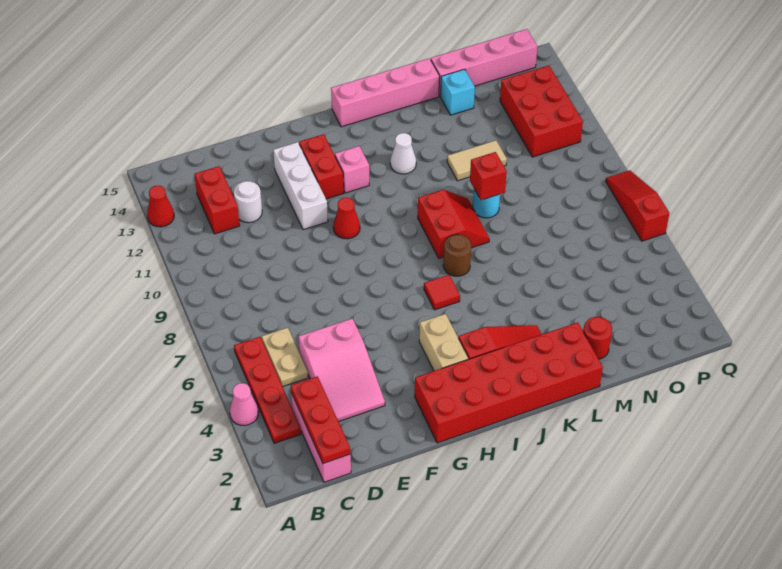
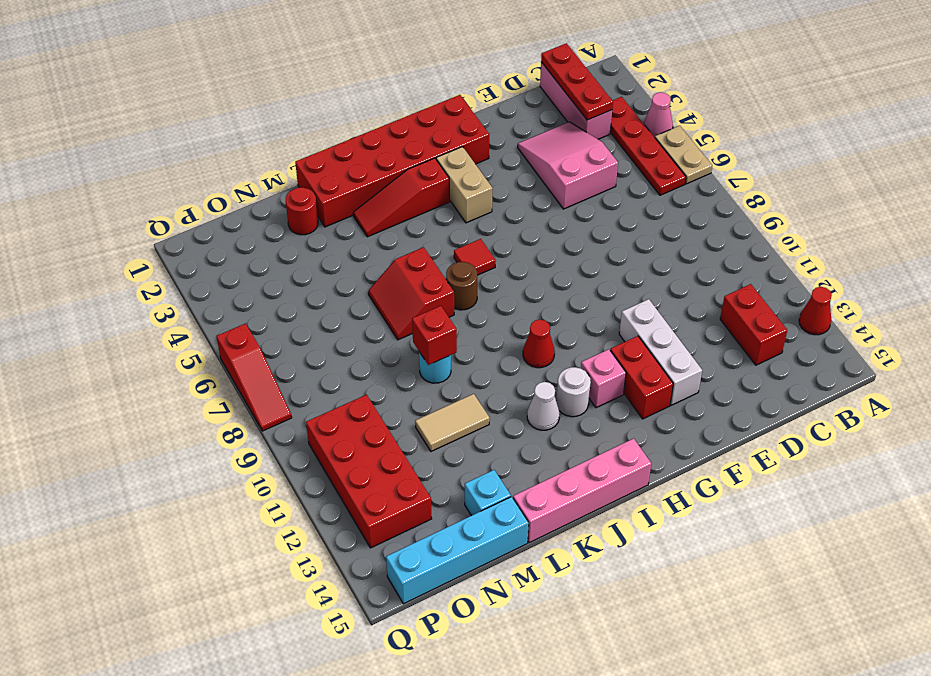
tan plate C5:C6 level 1 -> tan plate A5:A6 level 1
white round brick D12 level 1 -> white round brick I12 level 1
red cone G10 level 1 -> red cone I10 level 1
red slope J8:K9 level 1 top J -> red slope K6:L7 level 1 top K
pink brick M15:P15 level 1 -> cyan brick M15:P15 level 1
red brick O11:P13 level 1 -> red brick O10:P13 level 1

